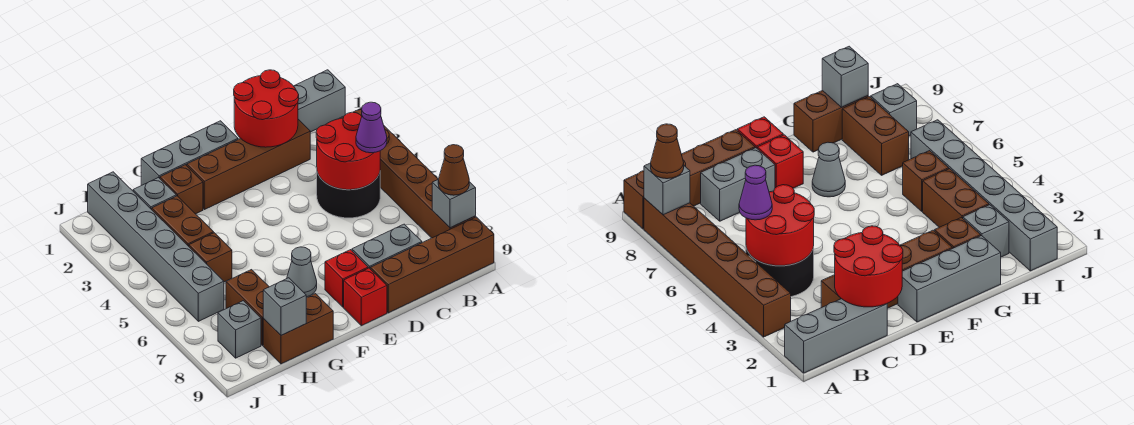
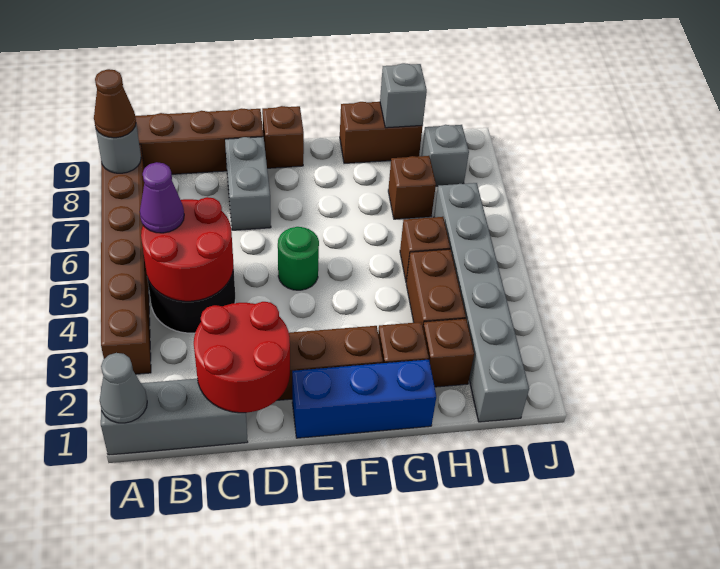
grey brick A8 level 2 -> grey round brick A8 level 2
grey brick C8:D8 level 1 -> grey brick D7:D8 level 1
grey brick E1:G1 level 1 -> blue brick E1:G1 level 1
none -> green round brick E5 level 1
red brick E8 level 1 -> none
red brick E9 level 1 -> brown brick E9 level 1
grey cone F7 level 1 -> grey cone A1 level 2
grey brick H2 level 1 -> brown brick H2 level 1
brown brick H7:H8 level 1 -> brown brick H7 level 1

